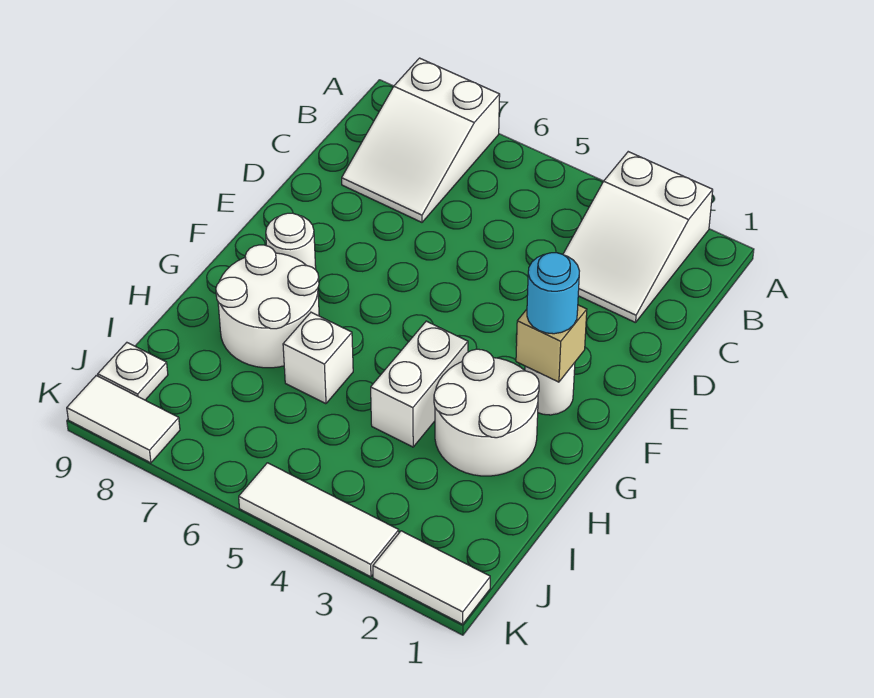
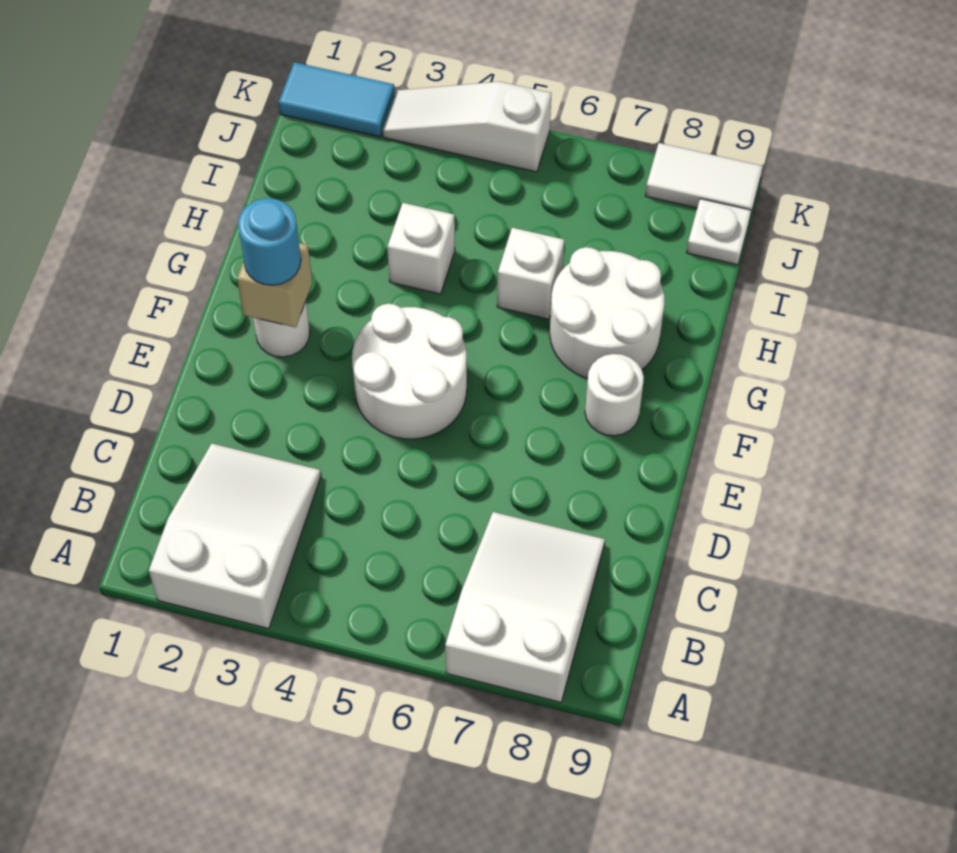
white round brick G2:H3 level 1 -> white round brick E4:F5 level 1
white brick G4:H4 level 1 -> white brick H4 level 1
white tile K1:K2 level 1 -> cyan tile K1:K2 level 1
white tile K3:K5 level 1 -> white slope K3:K5 level 1 top 5

